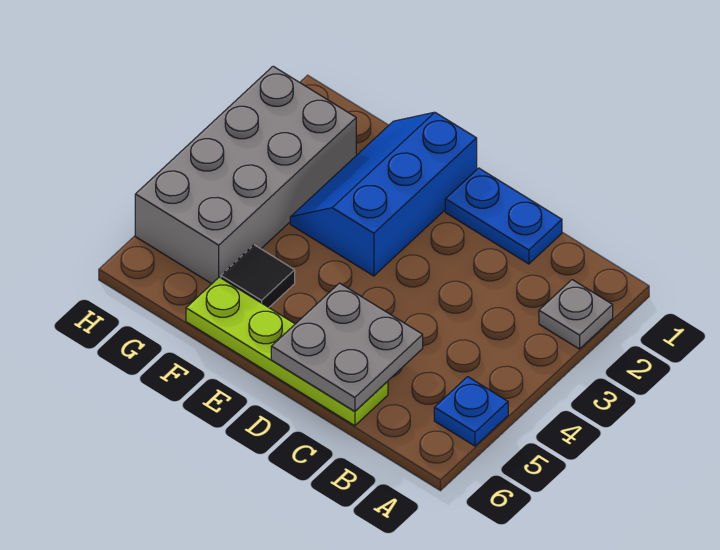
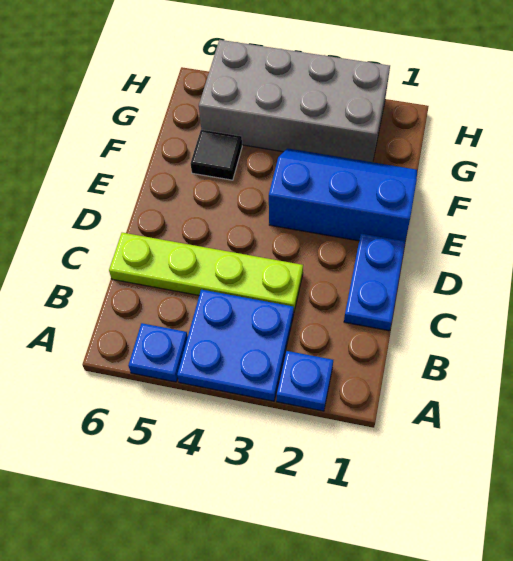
grey plate A2 level 1 -> blue plate A2 level 1
none -> blue plate A3:B4 level 1
grey plate C5:D6 level 2 -> none
lime plate C6:F6 level 1 -> lime plate C3:C6 level 1

